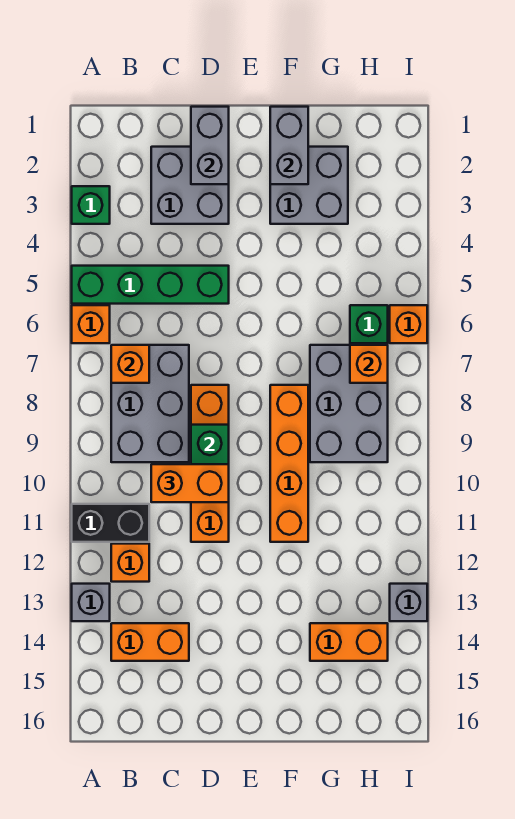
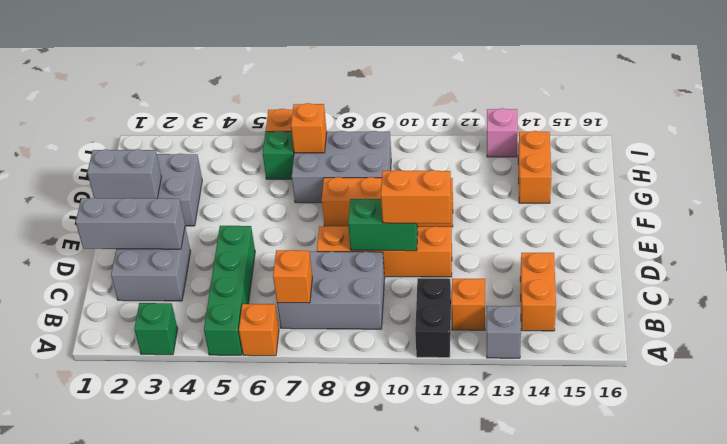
orange brick C10:D10 level 3 -> orange brick D10:D11 level 3
grey brick D1:D2 level 2 -> grey brick D1:D3 level 2
grey brick I13 level 1 -> pink brick I13 level 1

